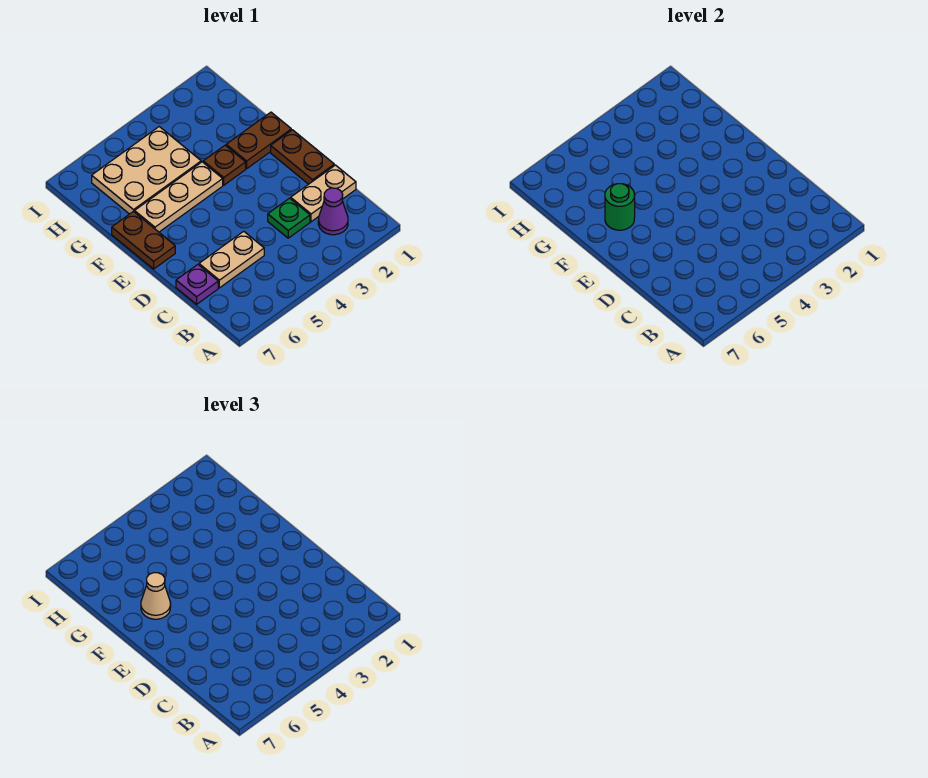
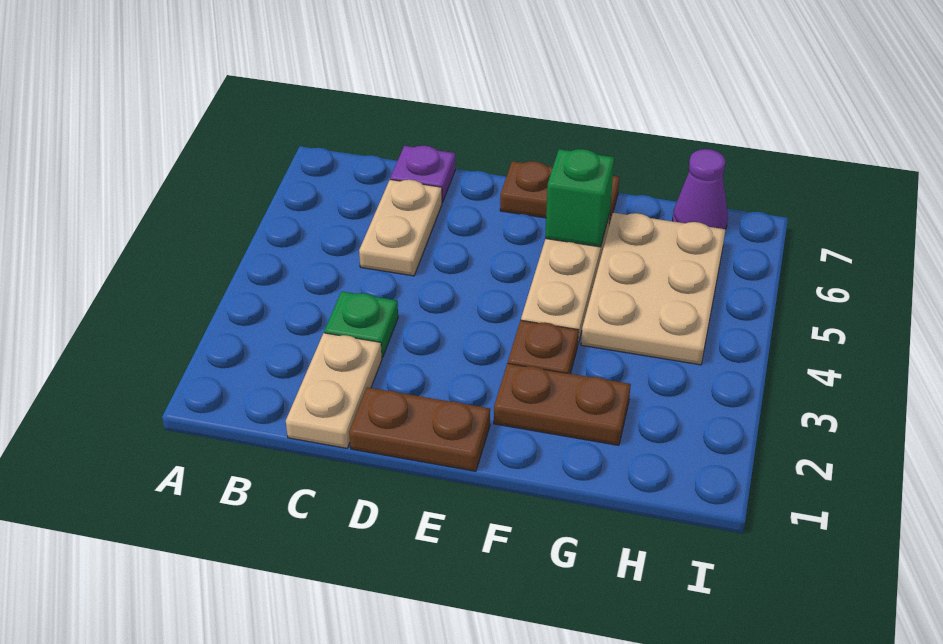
purple cone B2 level 1 -> purple cone H7 level 1
brown plate F1:F2 level 1 -> brown plate F2:G2 level 1
green round brick F6 level 2 -> green brick F6 level 2
tan cone F6 level 3 -> none

